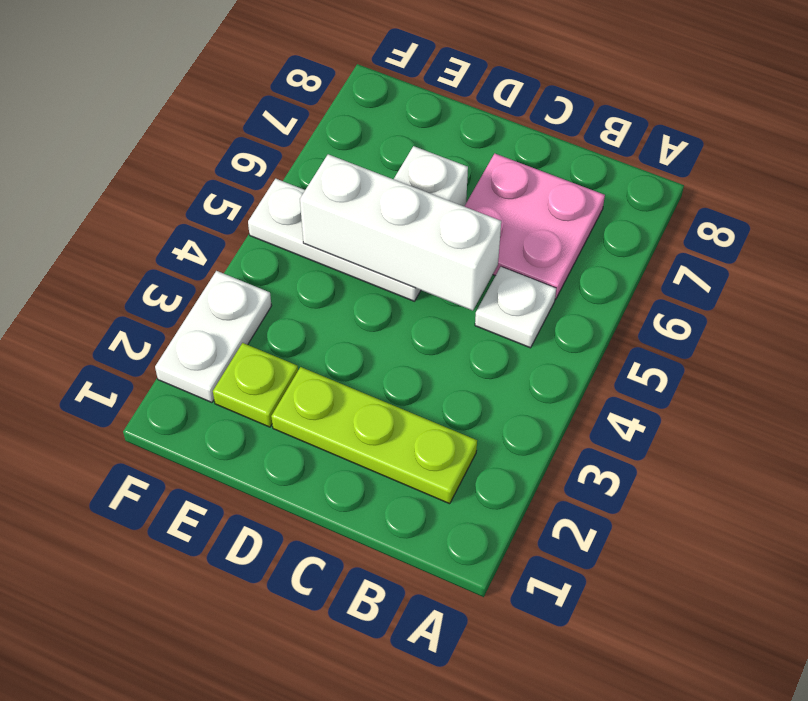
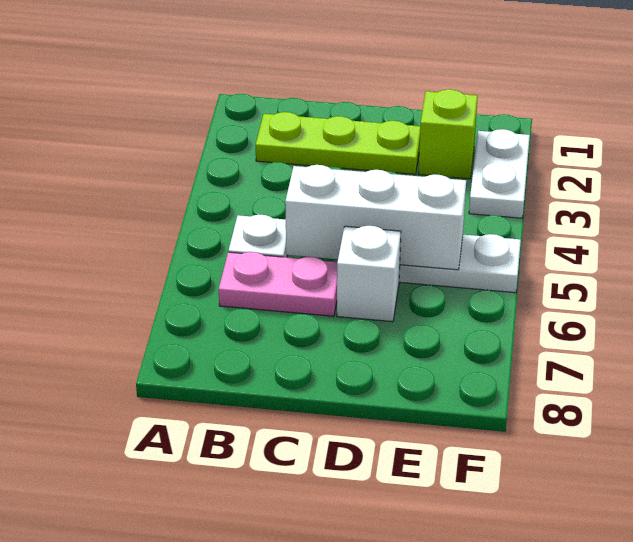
pink plate B6:C7 level 1 -> pink plate B6:C6 level 1
lime plate E2 level 1 -> lime brick E2 level 1

